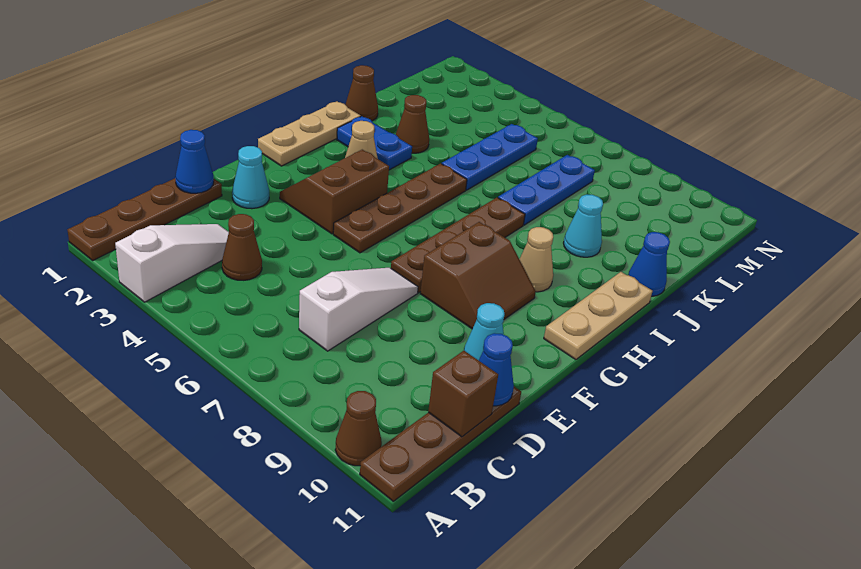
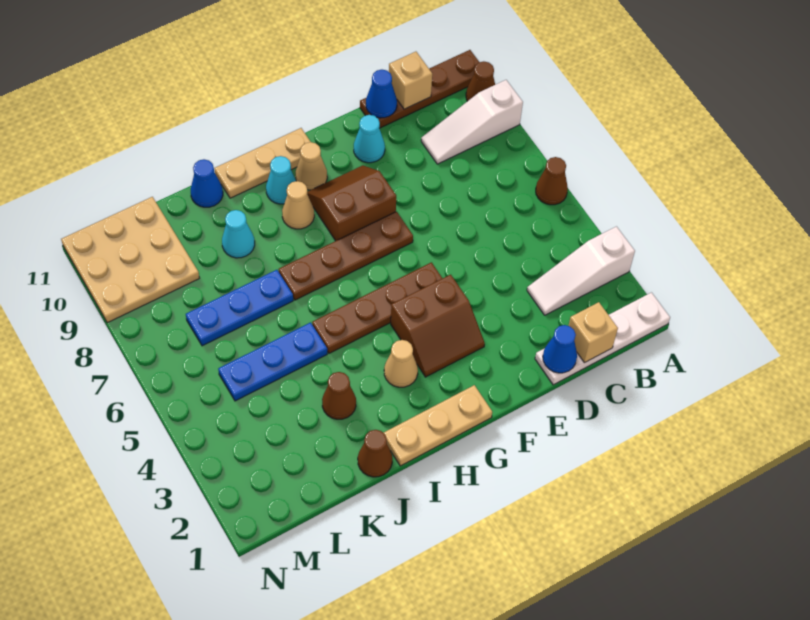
brown plate A1:D1 level 1 -> white plate A1:D1 level 1
none -> tan brick C1 level 2
brown cone C4 level 1 -> brown cone A6 level 1
white slope C7:E7 level 1 top C -> white slope A9:C9 level 1 top A
brown brick C11 level 2 -> tan brick C11 level 2
cyan cone E2 level 1 -> cyan cone H10 level 1
none -> tan cone G10 level 1
blue plate I2:I3 level 1 -> none
none -> tan plate L9:N11 level 1

